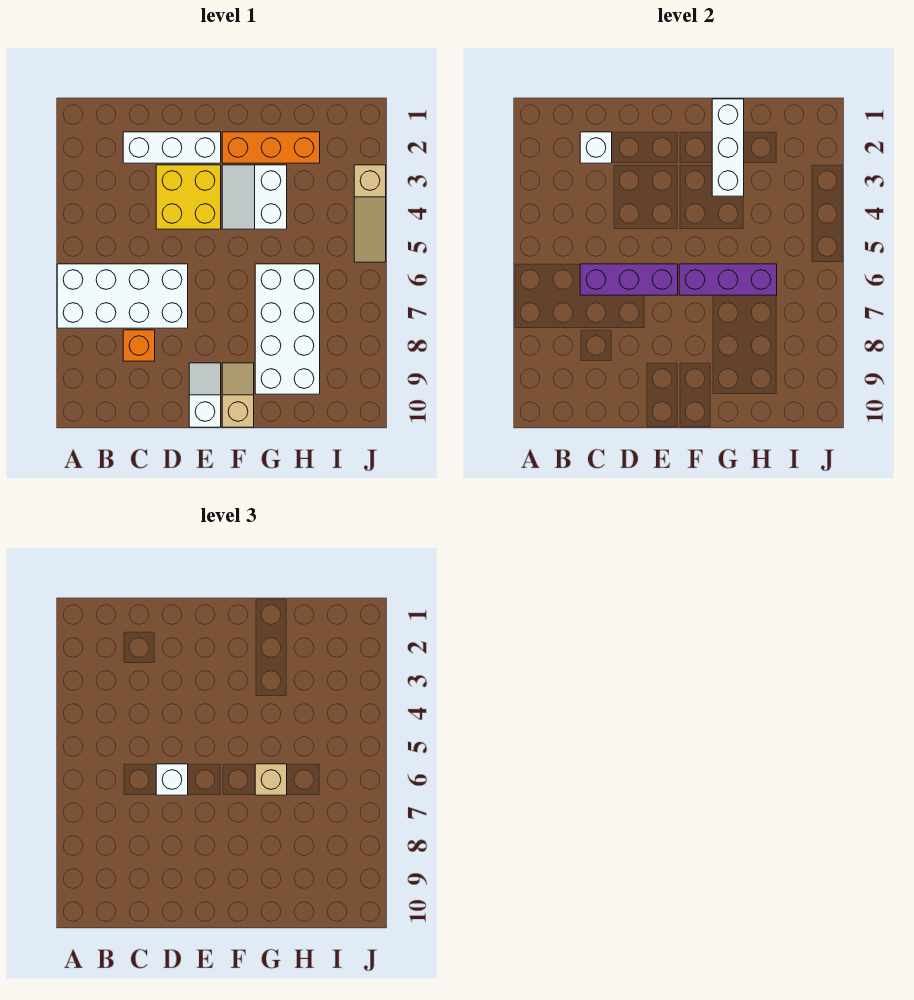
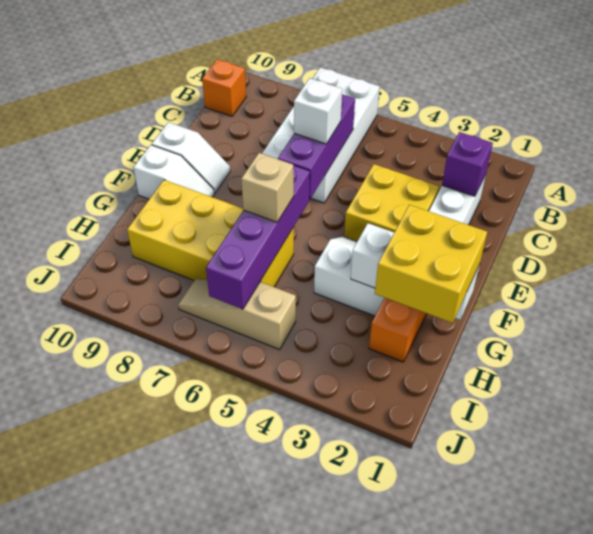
white brick C2 level 2 -> purple brick C2 level 2
orange brick C8 level 1 -> orange brick B10 level 1
purple brick F6:H6 level 2 -> purple brick F6:I6 level 2
tan slope F9:F10 level 1 top 10 -> white slope F9:F10 level 1 top 10
none -> yellow brick G1:H2 level 3
white brick G6:H9 level 1 -> yellow brick G6:H9 level 1
tan slope J3:J5 level 1 top 3 -> tan slope I5:I7 level 1 top 5

